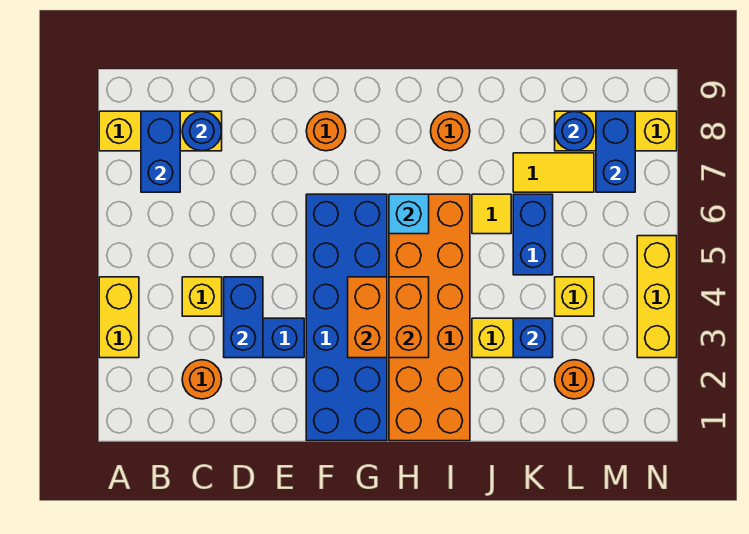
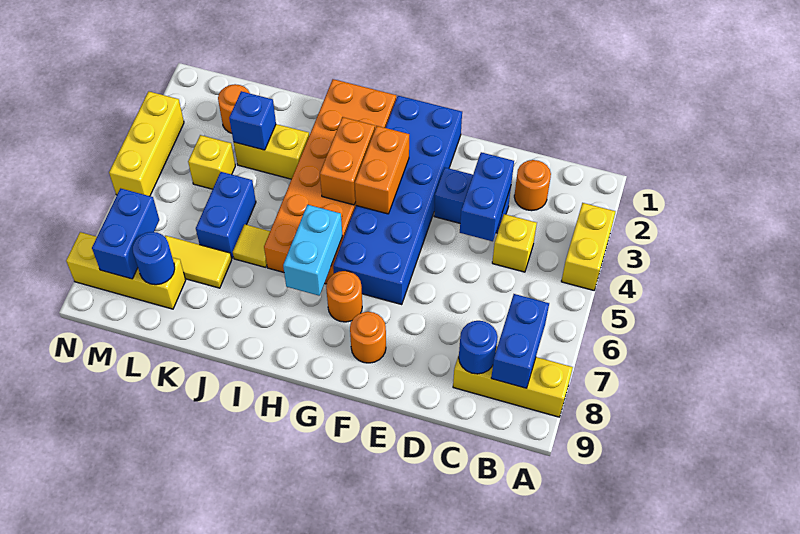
cyan brick H6 level 2 -> cyan brick H6:H7 level 2
orange round brick I8 level 1 -> orange round brick G7 level 1

